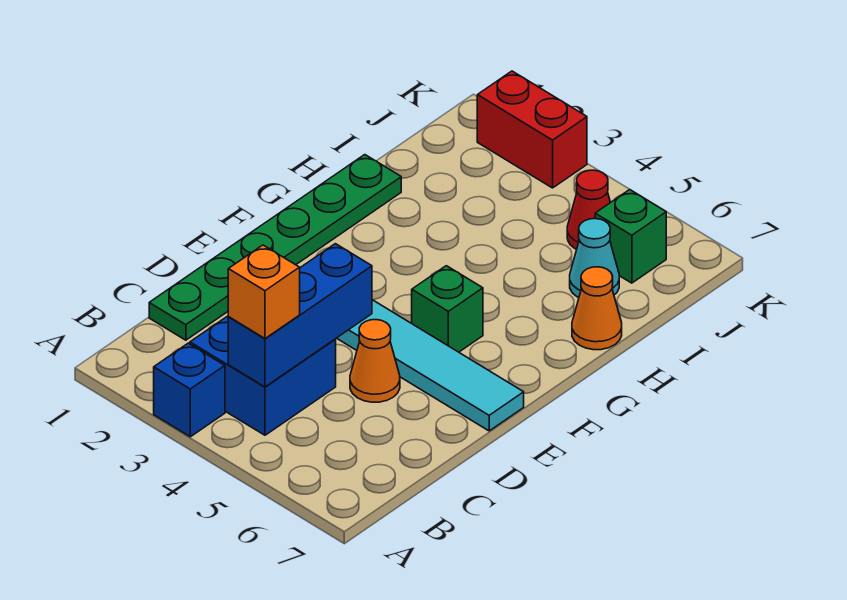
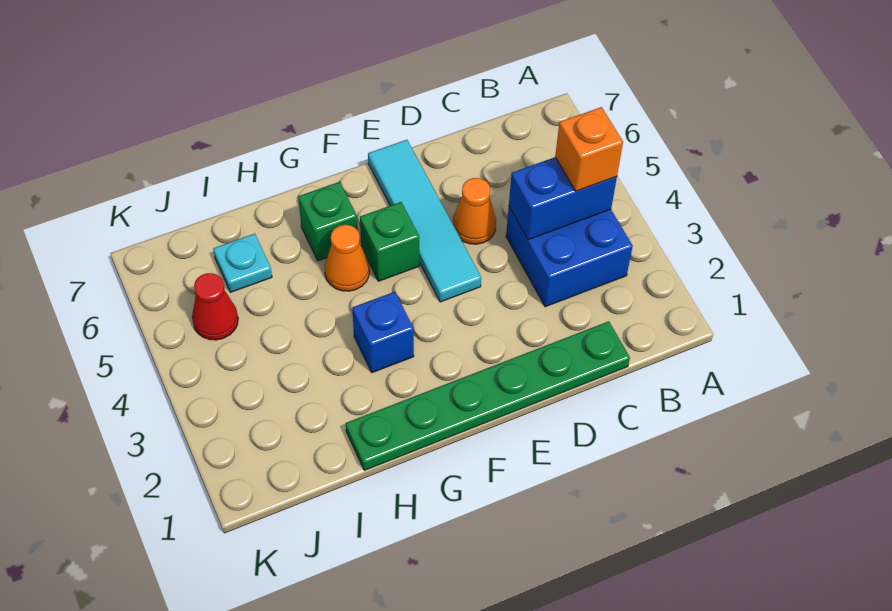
blue brick A3 level 1 -> blue brick G3 level 1
blue brick B4:D4 level 2 -> blue brick B4:C4 level 2
orange cone H7 level 1 -> orange cone G5 level 1
cyan cone I6 level 1 -> cyan plate I6 level 1
green brick J6 level 1 -> green brick G6 level 1
red brick K2:K3 level 1 -> none

